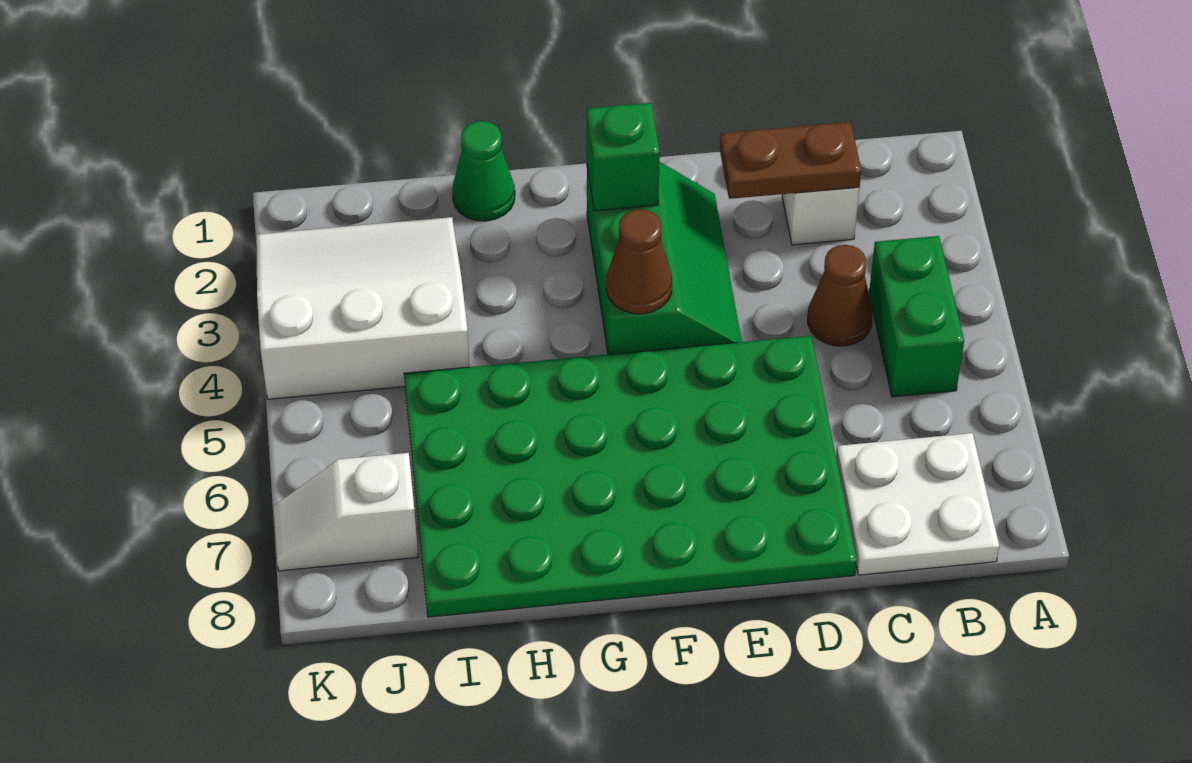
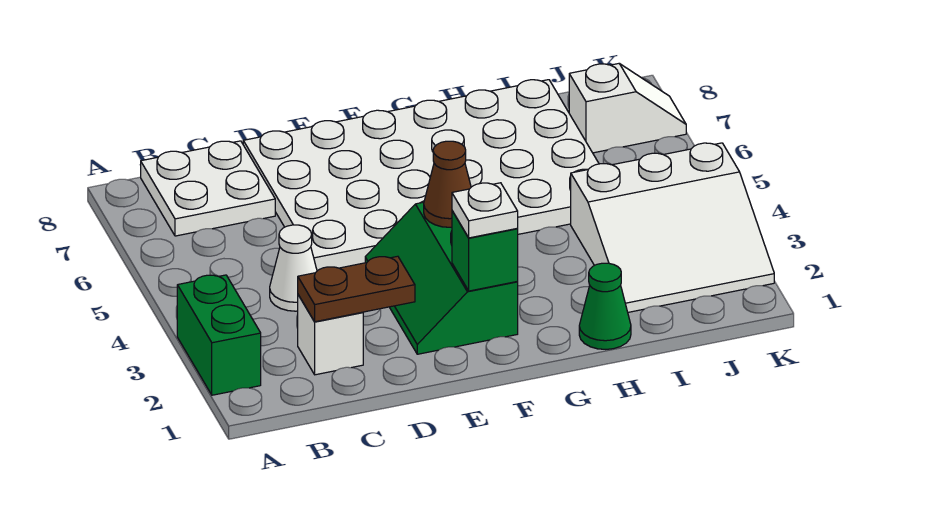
green brick B4:B5 level 1 -> green brick A2:A3 level 1
brown cone C4 level 1 -> white cone C4 level 1
green plate D5:I8 level 1 -> white plate D5:I8 level 1
none -> white plate F2 level 3

